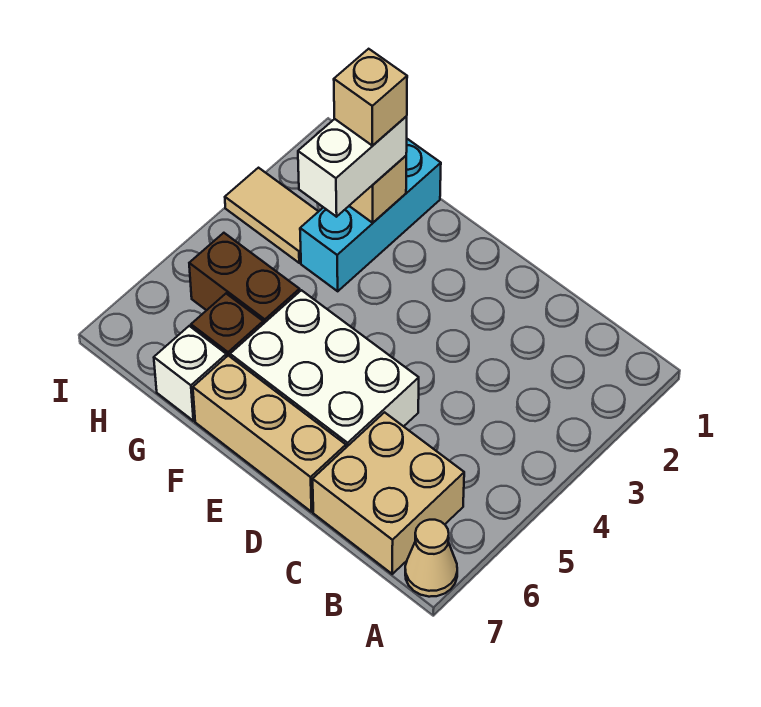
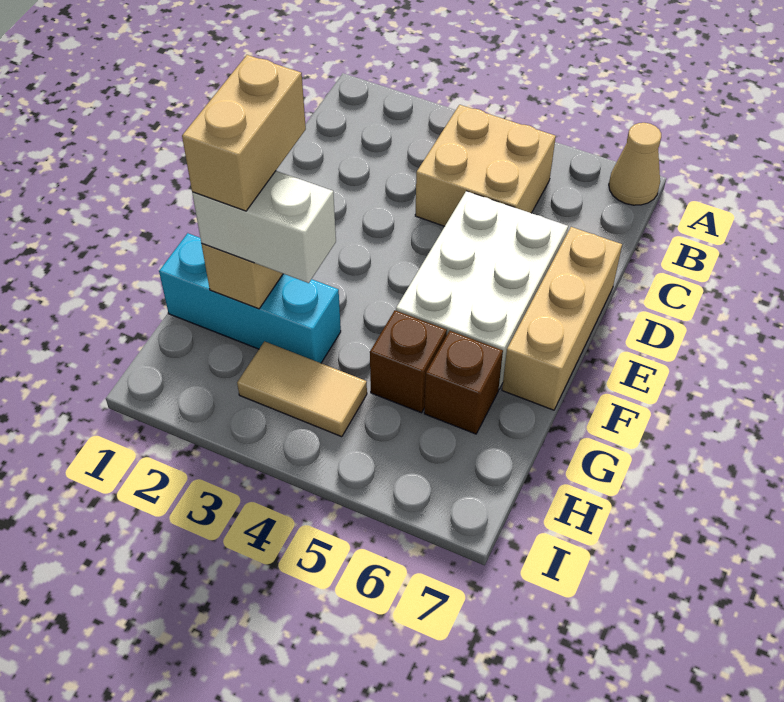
tan brick B6:C7 level 1 -> tan brick B4:C5 level 1
tan brick G2 level 4 -> tan brick F2:G2 level 4
brown brick G5:H5 level 1 -> brown brick G5 level 1
white brick G7 level 1 -> none
tan tile H3:I3 level 1 -> tan tile H3:H4 level 1

